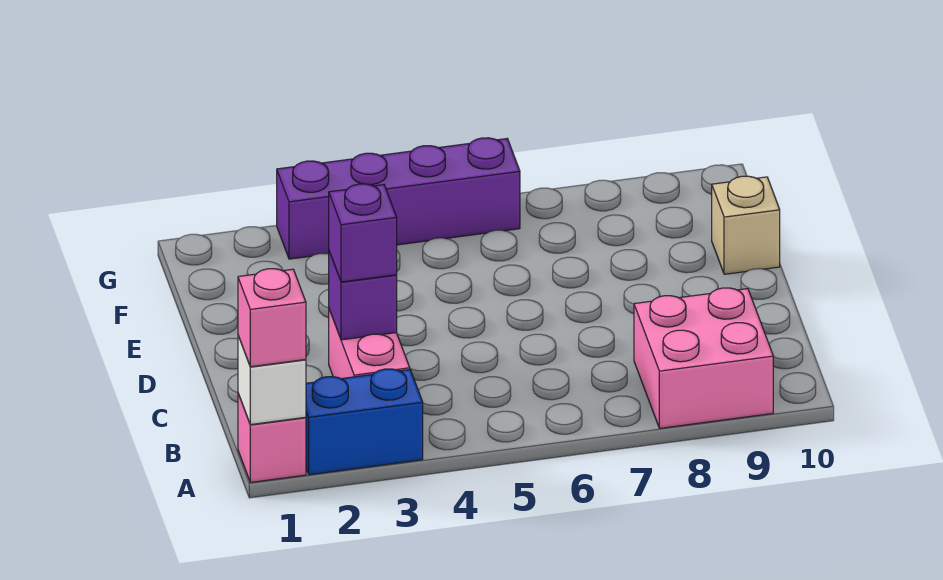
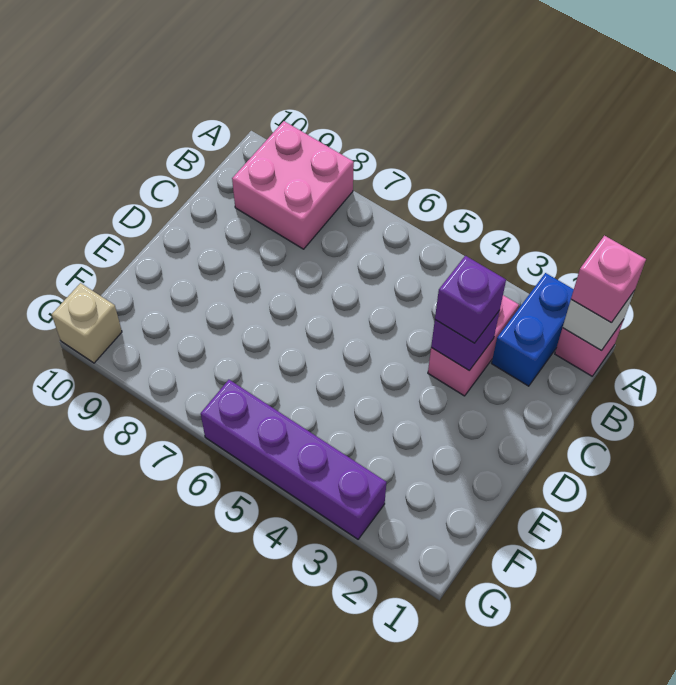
blue brick A2:A3 level 1 -> blue brick A2:B2 level 1
tan brick E10 level 1 -> tan brick G10 level 1

